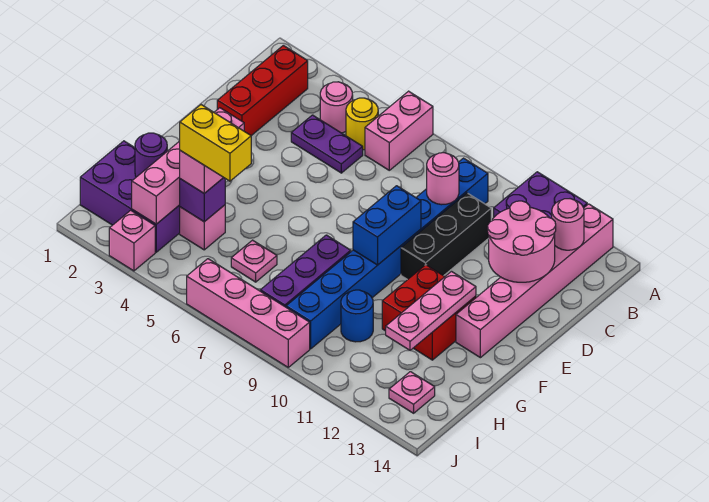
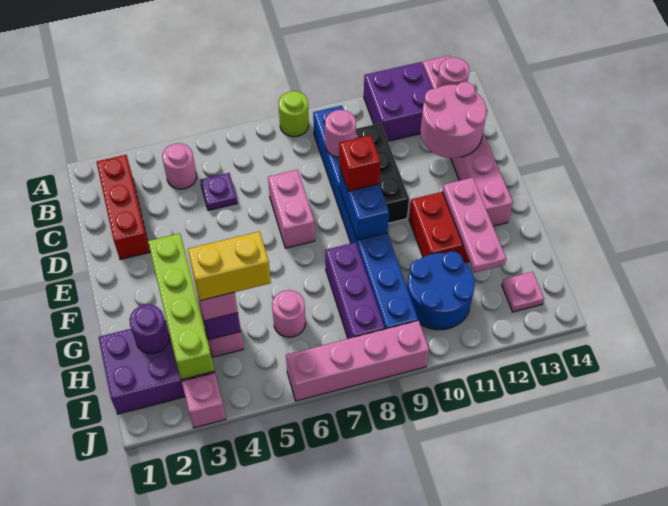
pink brick A6:B6 level 1 -> pink brick D7:E7 level 1
none -> lime round brick A8 level 1
yellow round brick B5 level 1 -> none
purple plate C4:C5 level 1 -> purple plate C5 level 1
none -> red brick E9 level 3
pink brick F3:I3 level 2 -> lime brick F3:I3 level 2
pink plate H6 level 1 -> pink round brick H6 level 1
blue round brick H10 level 1 -> blue round brick H10:I11 level 1

